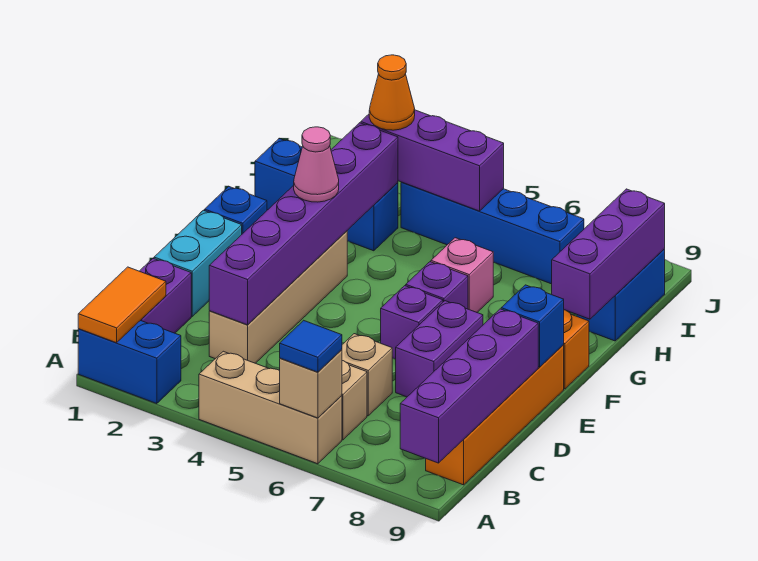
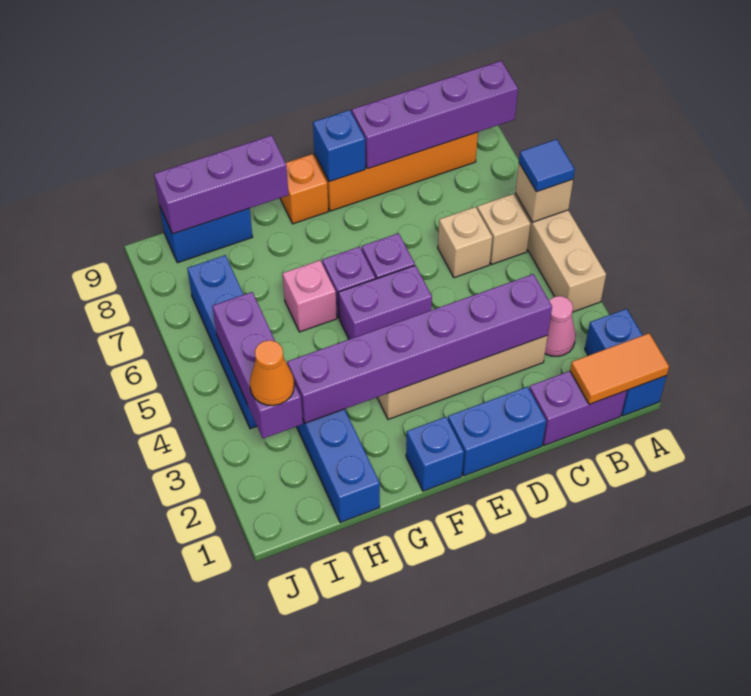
cyan brick D1:E1 level 1 -> blue brick D1:E1 level 1
purple brick D7:E7 level 1 -> purple brick E5:F5 level 1
pink cone F3 level 3 -> pink cone B3 level 1

